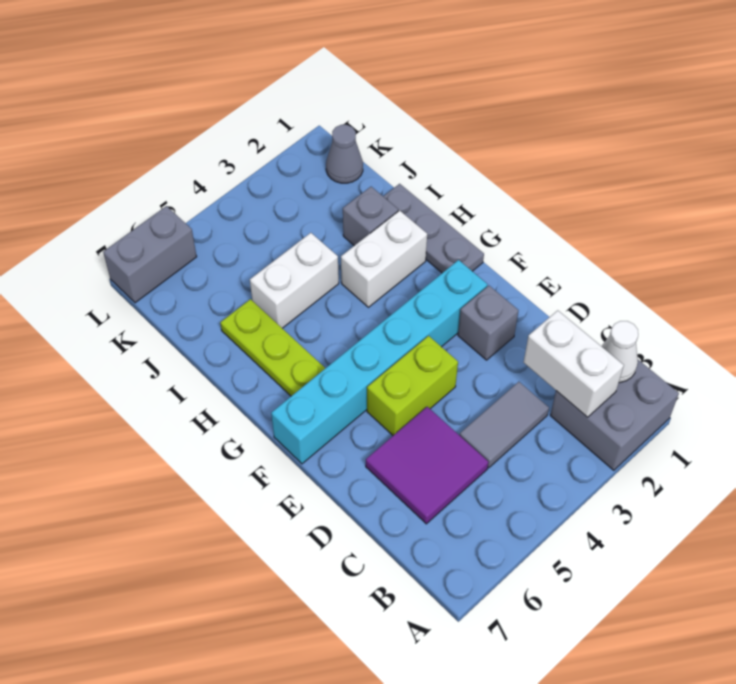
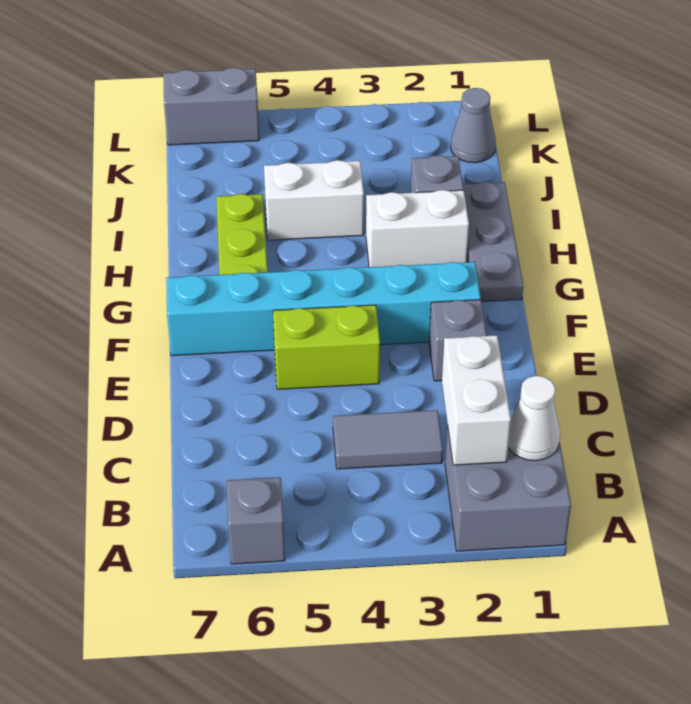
none -> grey brick A6 level 1
purple tile C5:D6 level 1 -> none

